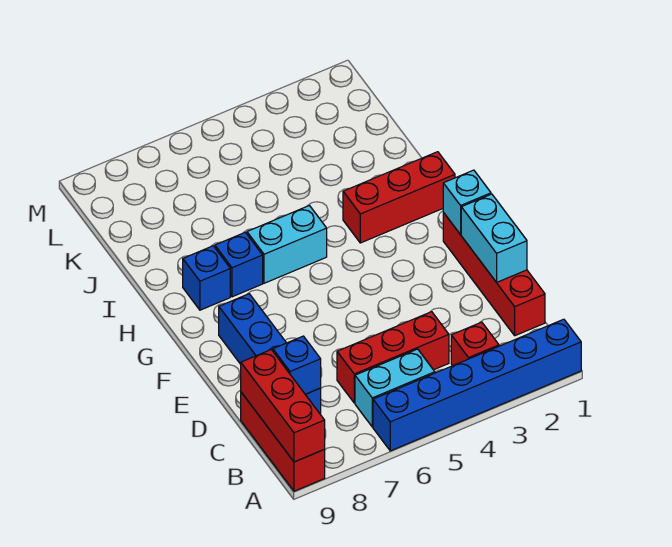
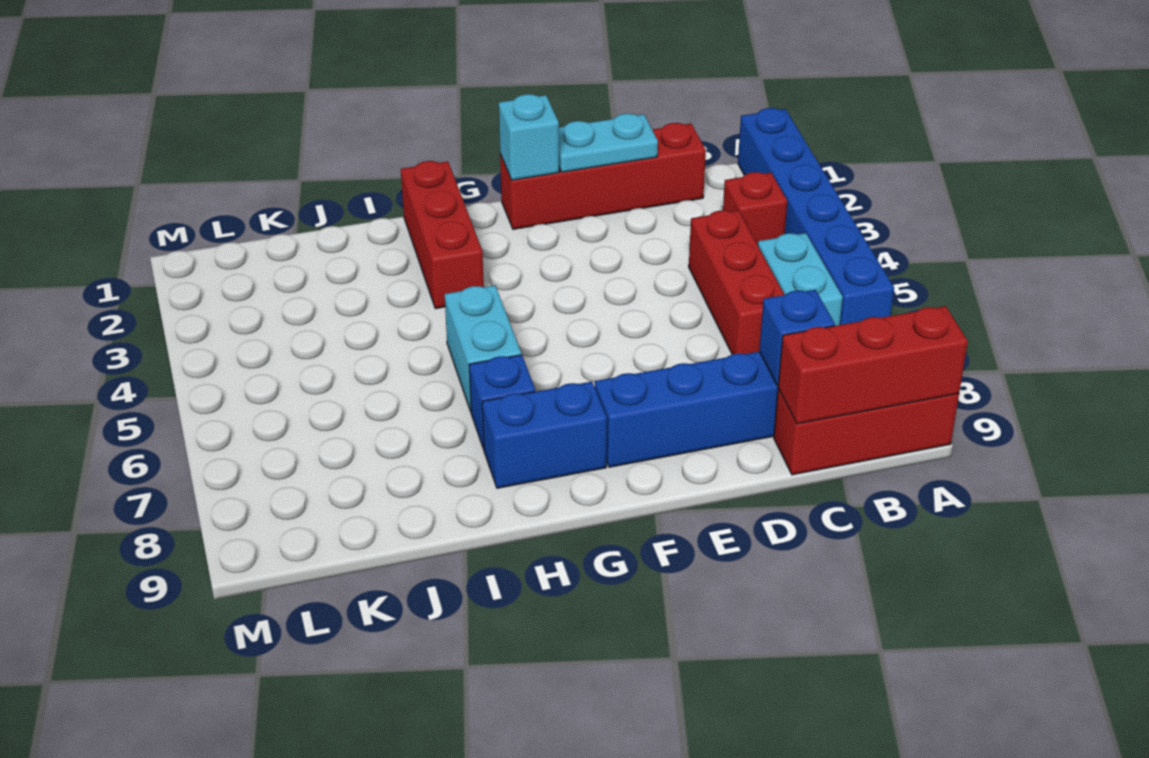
cyan brick D1:E1 level 2 -> cyan plate D1:E1 level 2
blue brick H8 level 1 -> blue brick G8:H8 level 1

